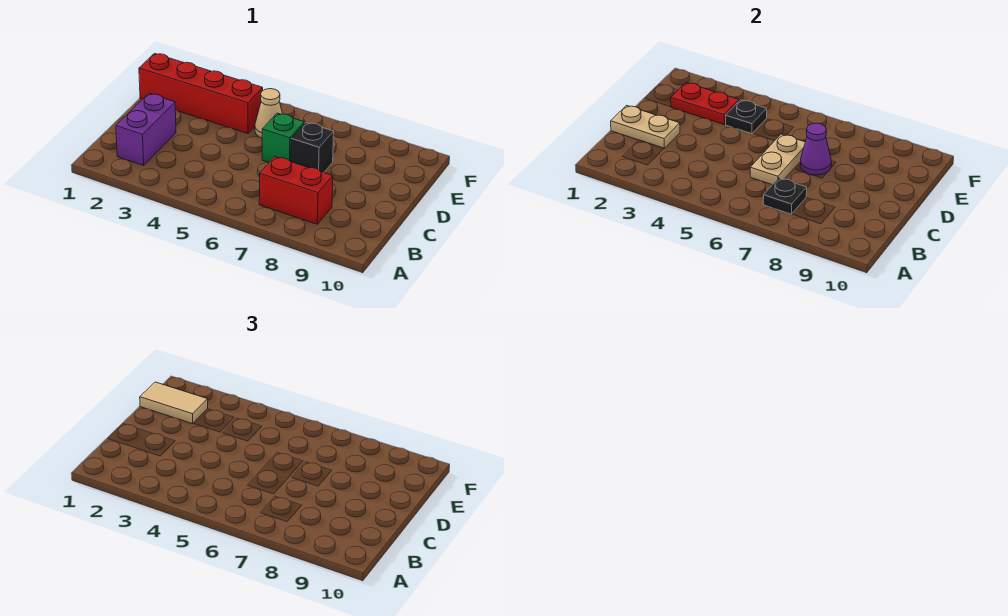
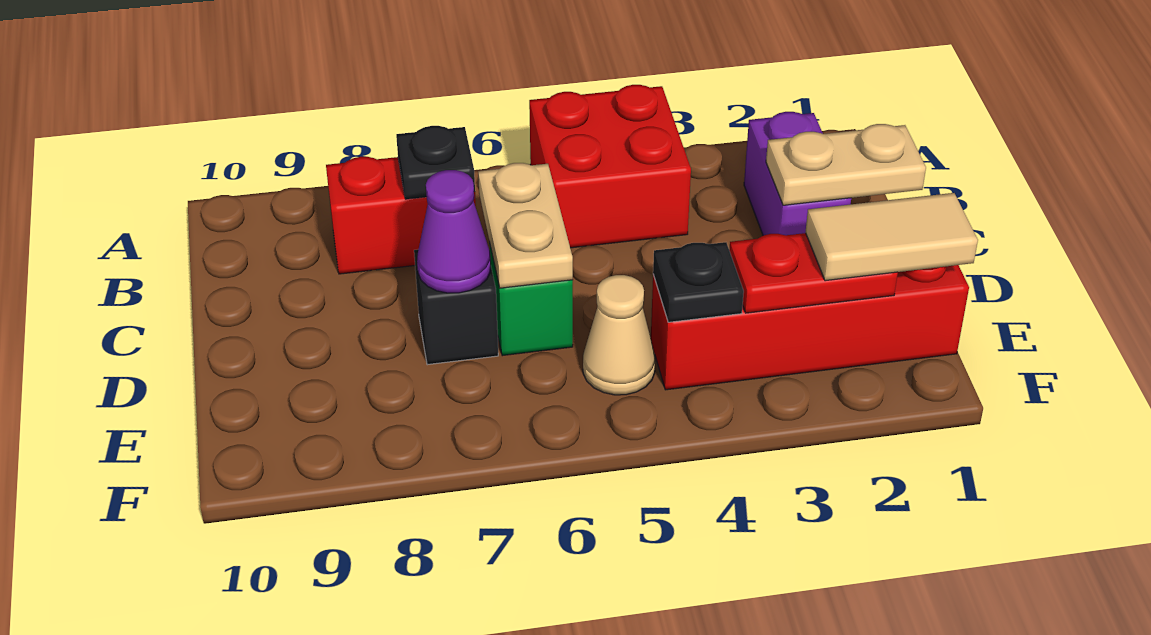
none -> red brick A4:B5 level 1

